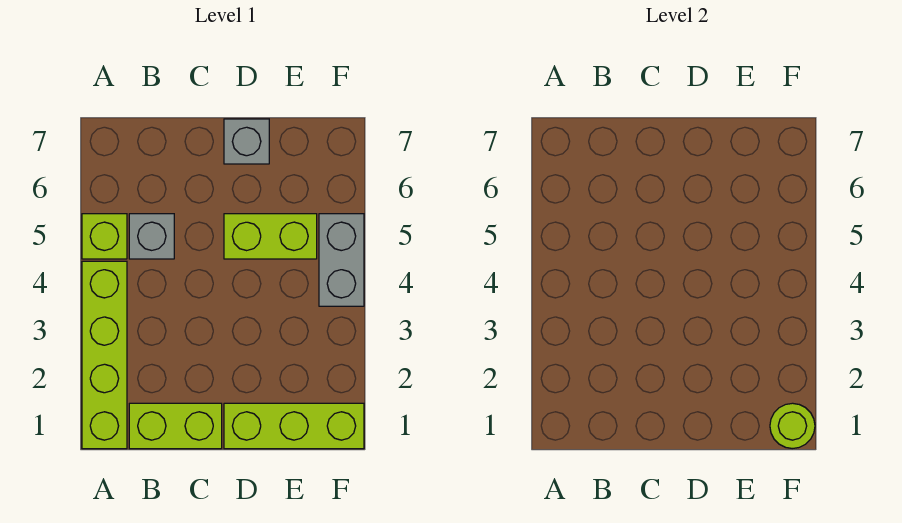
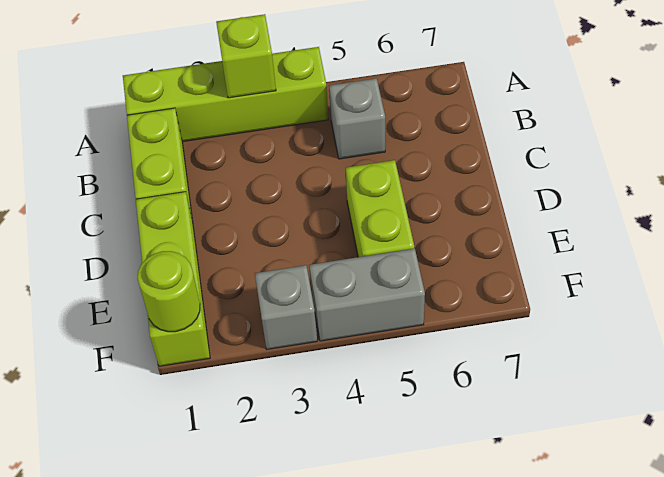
lime brick A5 level 1 -> lime brick A3 level 2
grey brick D7 level 1 -> grey brick F3 level 1

